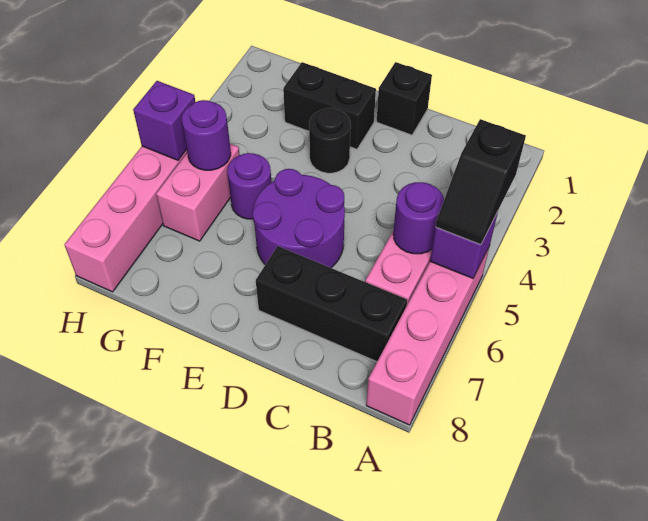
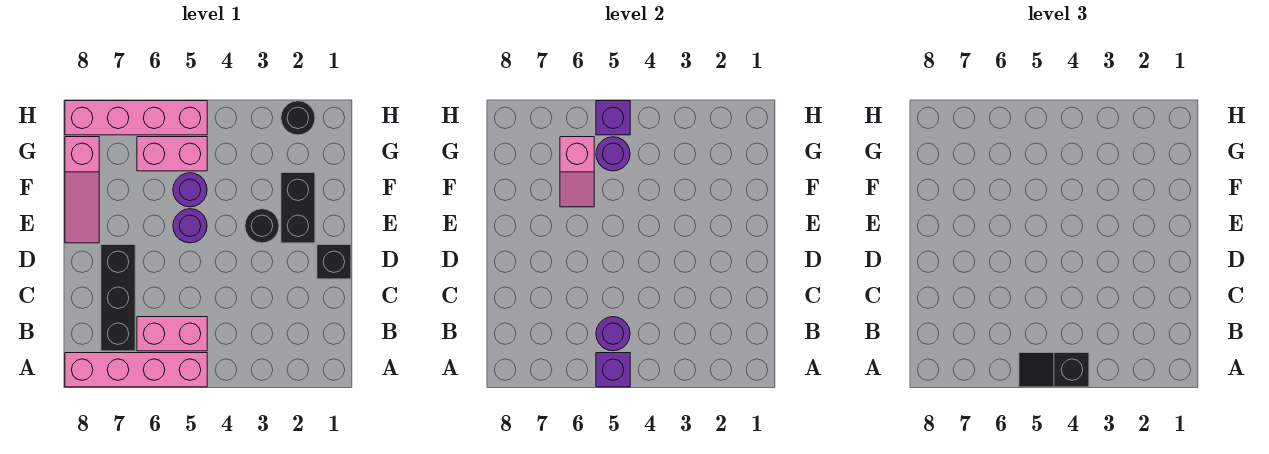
purple round brick D5:E6 level 1 -> purple round brick E5 level 1
none -> pink slope E8:G8 level 1 top G
none -> pink slope F6:G6 level 2 top G
none -> black round brick H2 level 1

